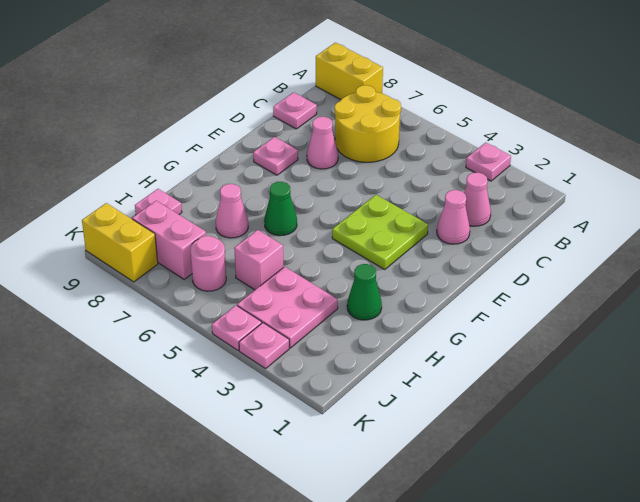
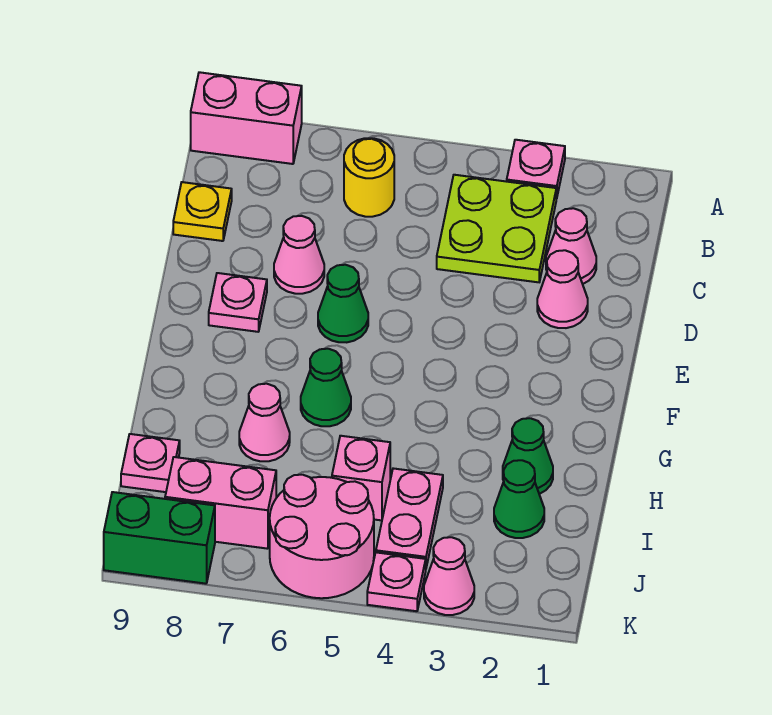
yellow brick A8:A9 level 1 -> pink brick A8:A9 level 1
yellow round brick B6:C7 level 1 -> yellow round brick B6 level 1
pink plate C9 level 1 -> yellow plate C9 level 1
lime plate E3:F4 level 1 -> lime plate B3:C4 level 1
none -> green cone E6 level 1
none -> green cone I2 level 1
pink plate I3:J4 level 1 -> pink plate I4:J4 level 1
pink round brick J6 level 1 -> pink round brick J5:K6 level 1
pink plate K3 level 1 -> pink cone K3 level 1
yellow brick K8:K9 level 1 -> green brick K8:K9 level 1

